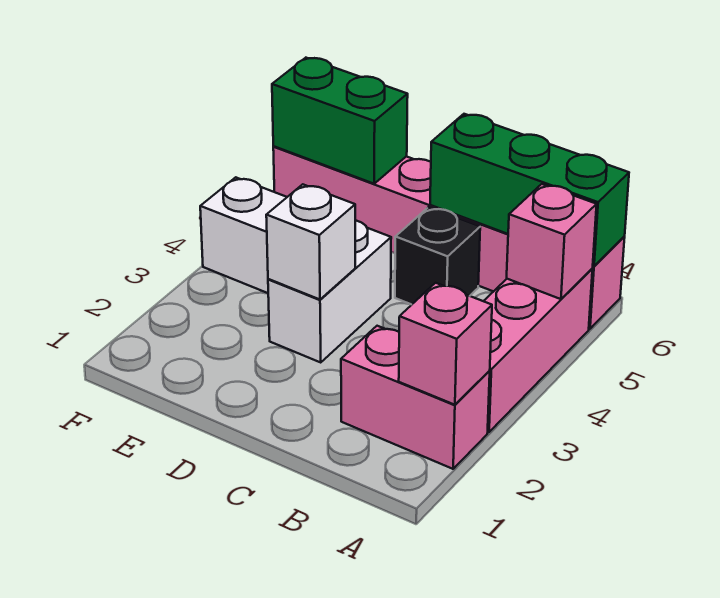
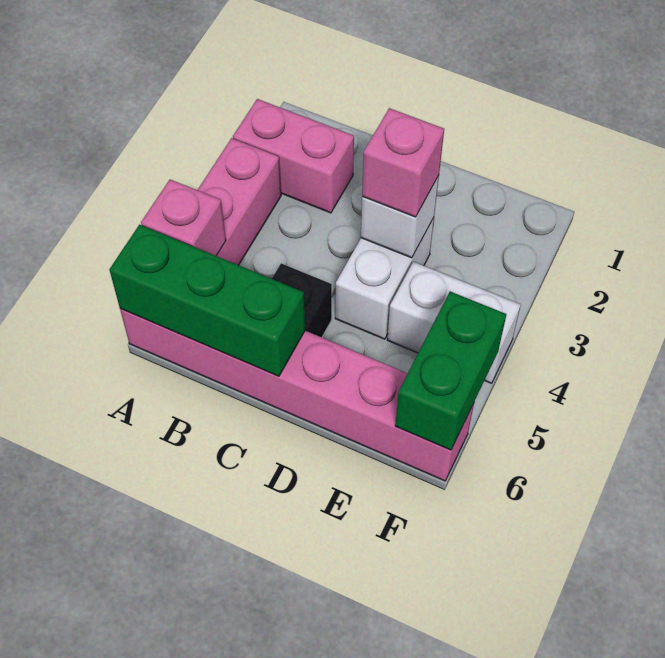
pink brick A2 level 2 -> pink brick D3 level 3
green brick E6:F6 level 2 -> green brick F5:F6 level 2

